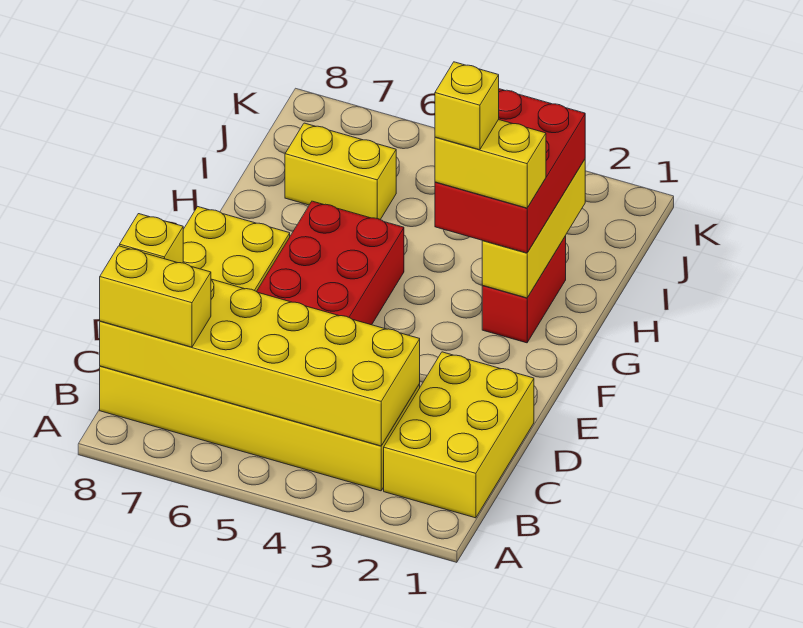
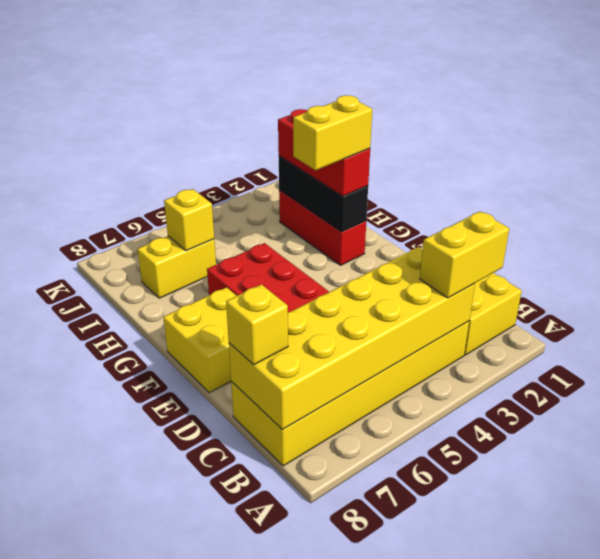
yellow brick B7:B8 level 3 -> yellow brick B2:B3 level 3
red brick G2:H2 level 1 -> red brick G2:I2 level 1
yellow brick G2:I2 level 2 -> black brick G2:I2 level 2
red brick G2:I3 level 3 -> red brick G2:I2 level 3
yellow brick G3 level 5 -> yellow brick I6 level 2

